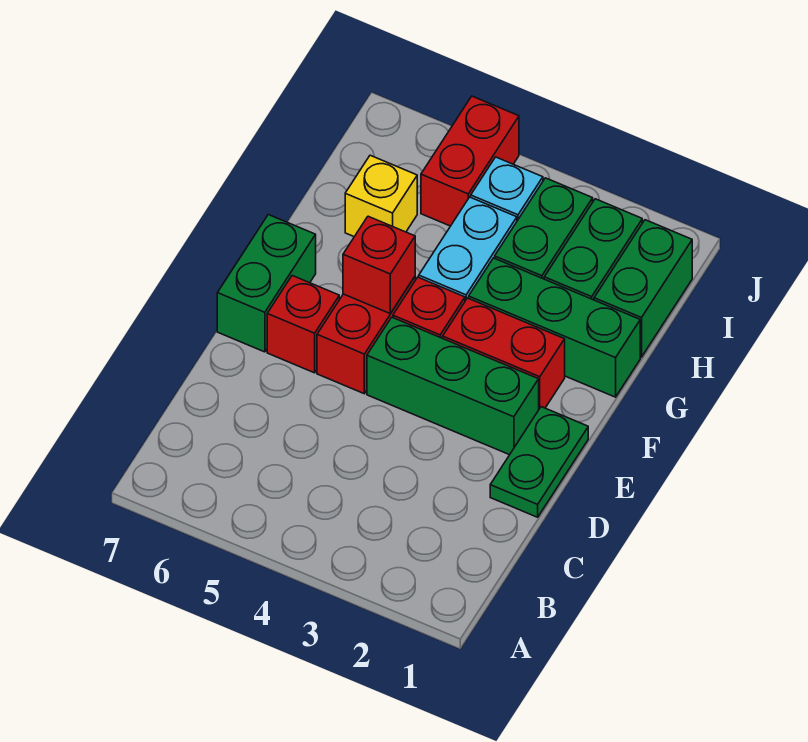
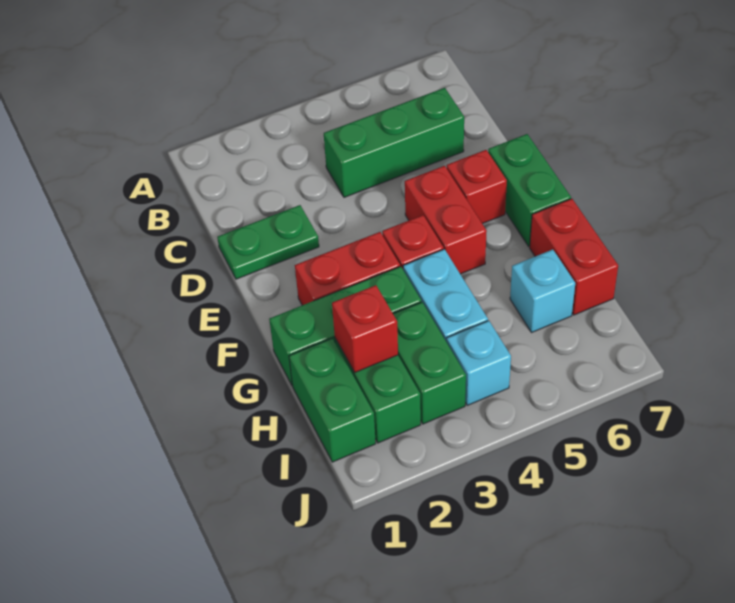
green plate D1:E1 level 1 -> green plate D1:D2 level 1
green brick E2:E4 level 1 -> green brick C4:C6 level 1
red brick F5 level 2 -> red brick H2 level 2
yellow brick H6 level 1 -> cyan brick H6 level 1
red brick I5:J5 level 1 -> red brick G7:H7 level 1

